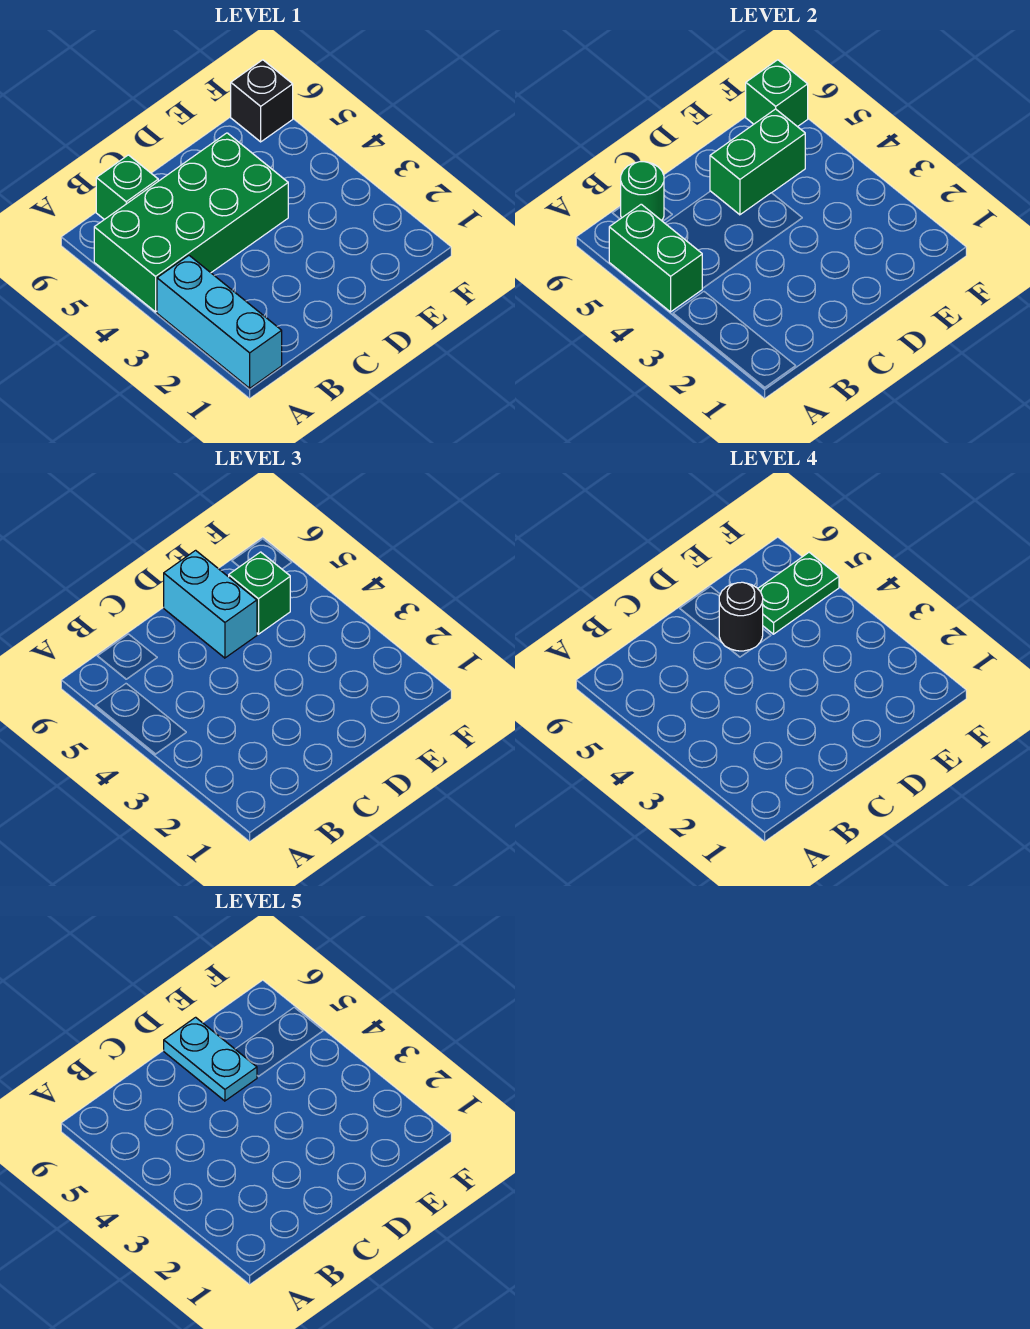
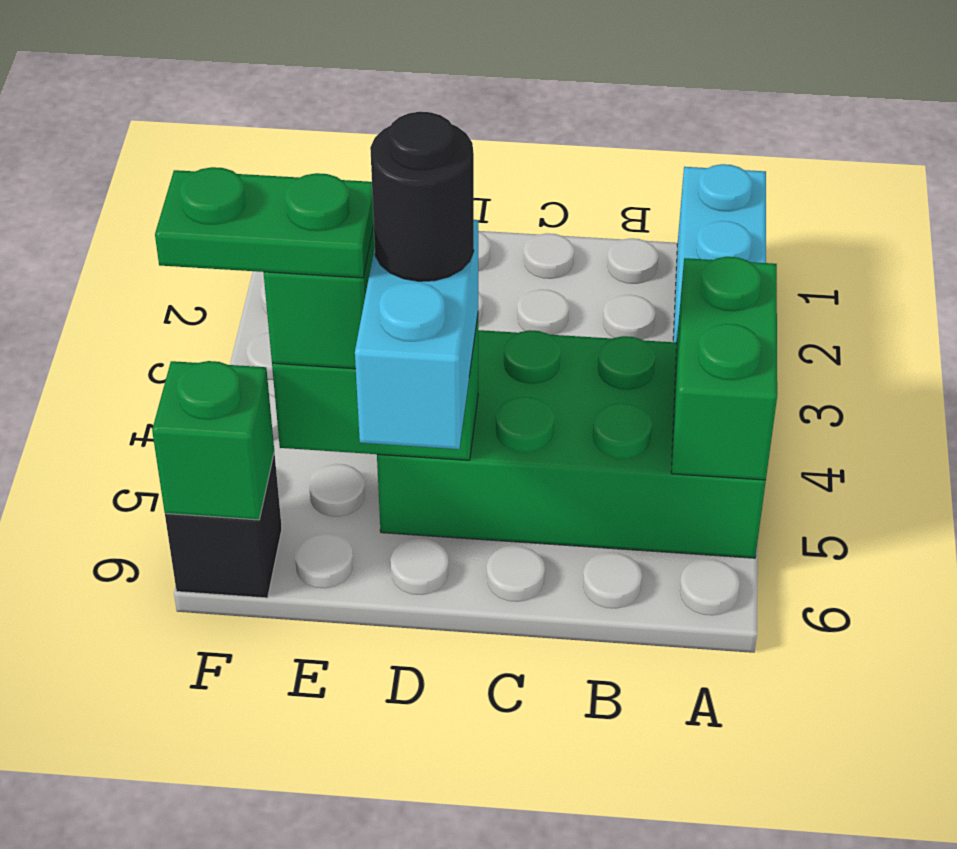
green brick B6 level 1 -> none
green round brick B6 level 2 -> none
cyan plate D5:D6 level 5 -> none

